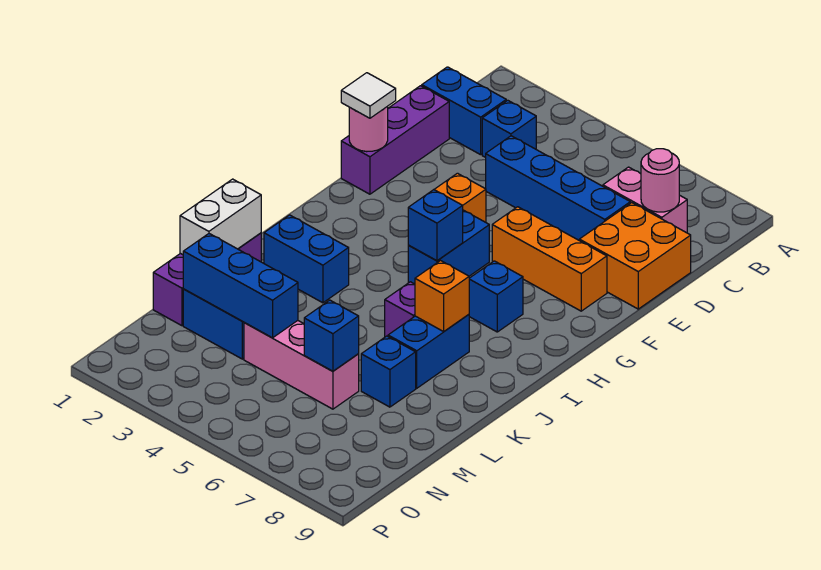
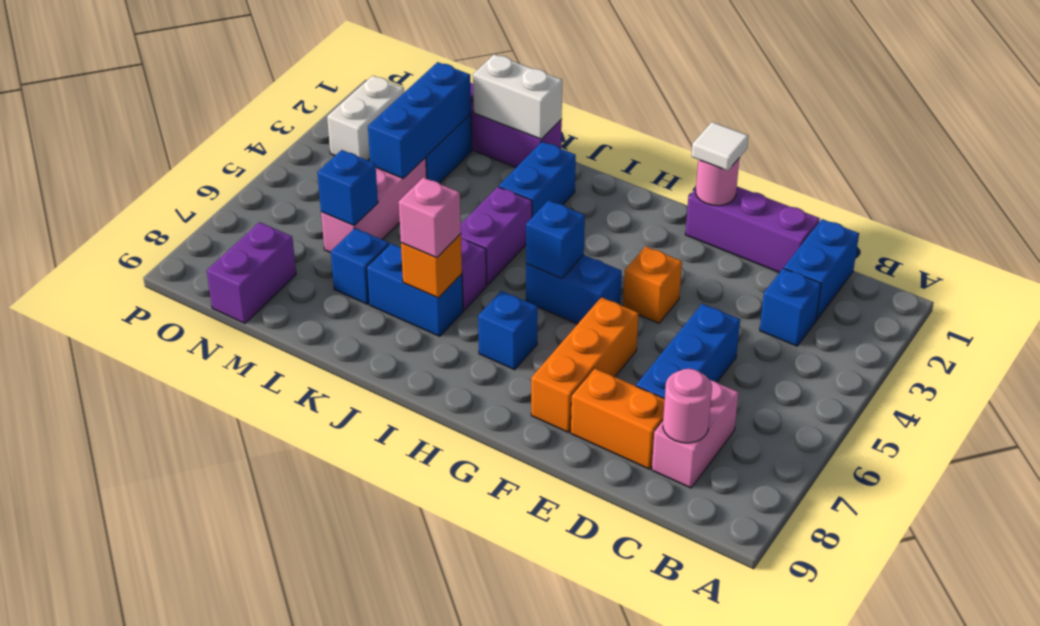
blue brick D4:D7 level 1 -> blue brick D5:D7 level 1
orange brick D8:E9 level 1 -> orange brick D8:E8 level 1
none -> purple brick J4:J5 level 1
none -> pink brick J7 level 3
none -> purple brick N8:N9 level 1
none -> white brick O2:O3 level 1

